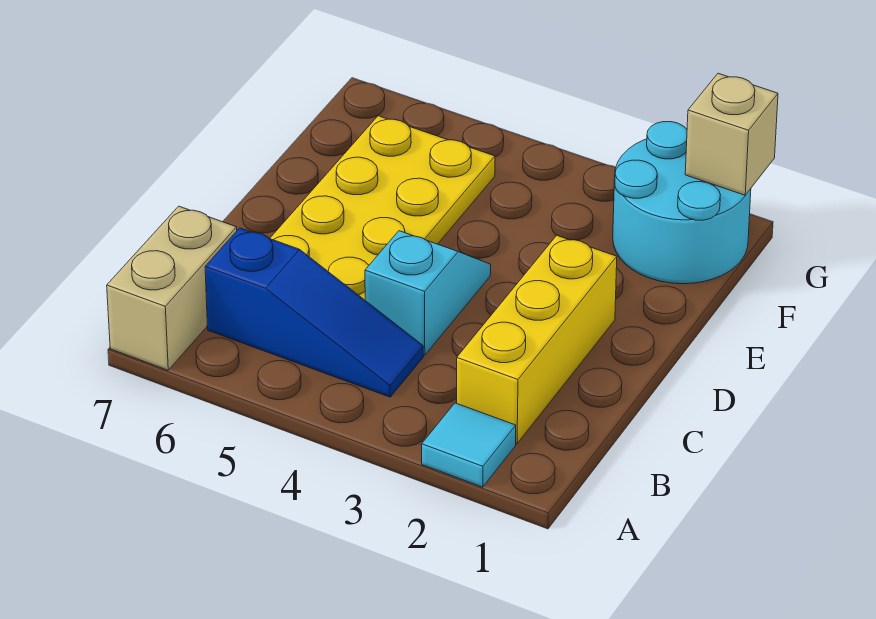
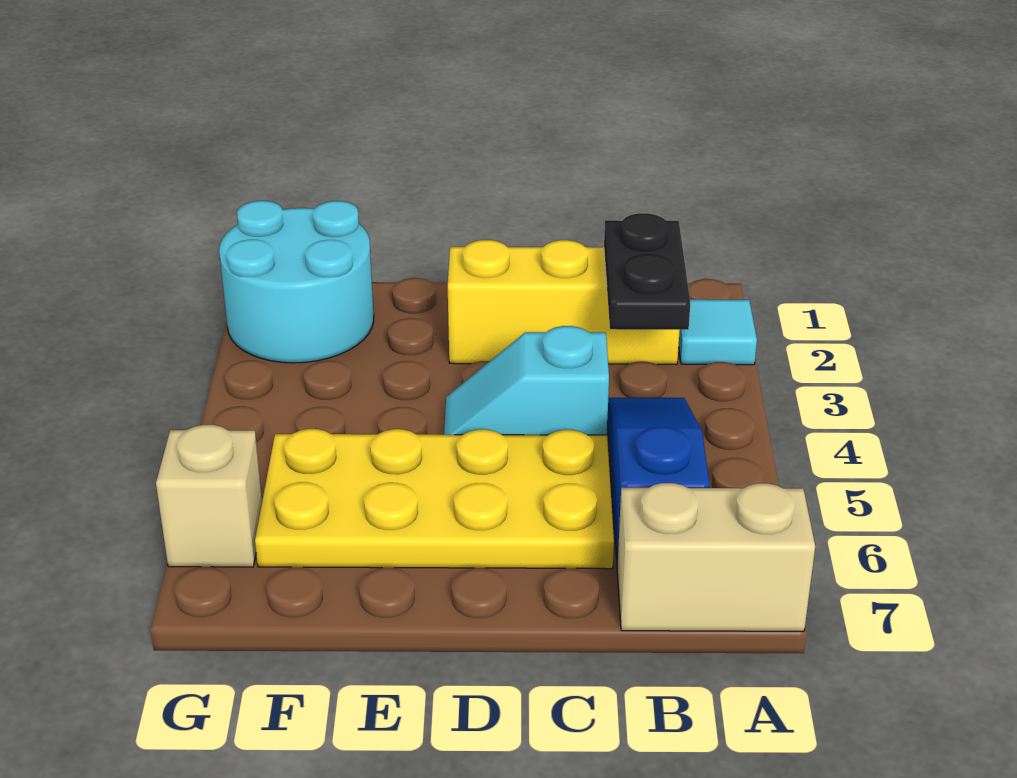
none -> black plate B2:B3 level 2
tan brick G1 level 2 -> tan brick G6 level 1

